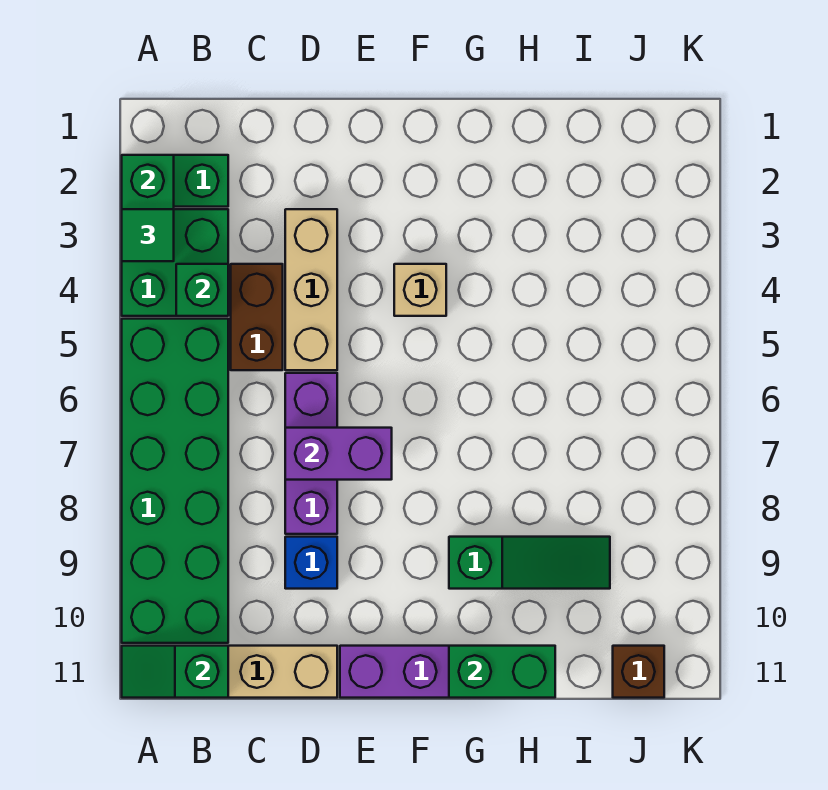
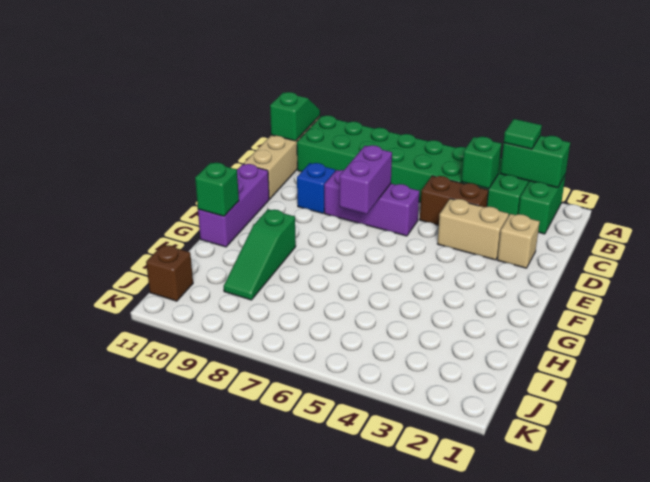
tan brick D3:D5 level 1 -> tan brick D3:D4 level 1
tan brick F4 level 1 -> tan brick D2 level 1
green brick G11:H11 level 2 -> green brick G11 level 2

